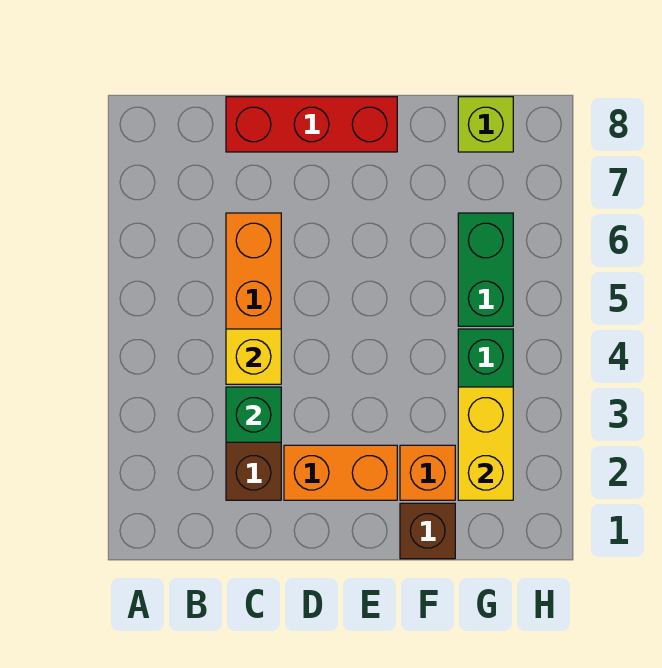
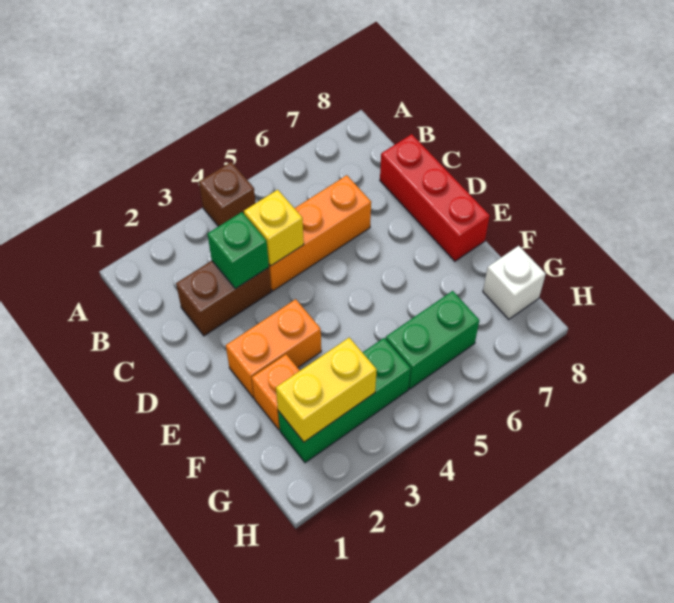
orange brick D2:E2 level 1 -> orange brick E2:E3 level 1
brown brick F1 level 1 -> brown brick A4 level 1
lime brick G8 level 1 -> white brick G8 level 1

